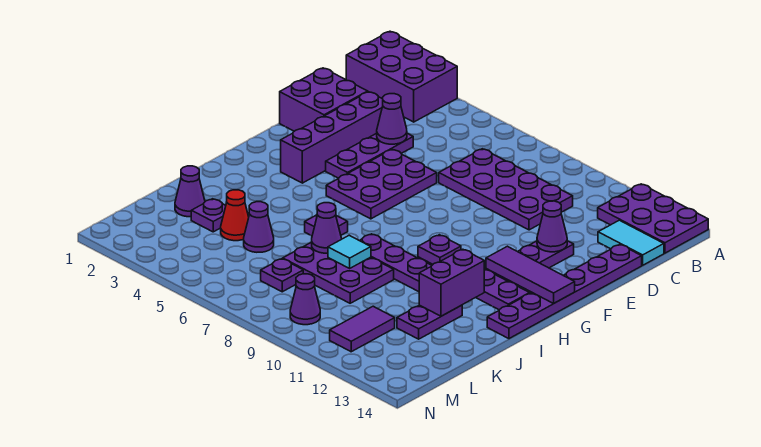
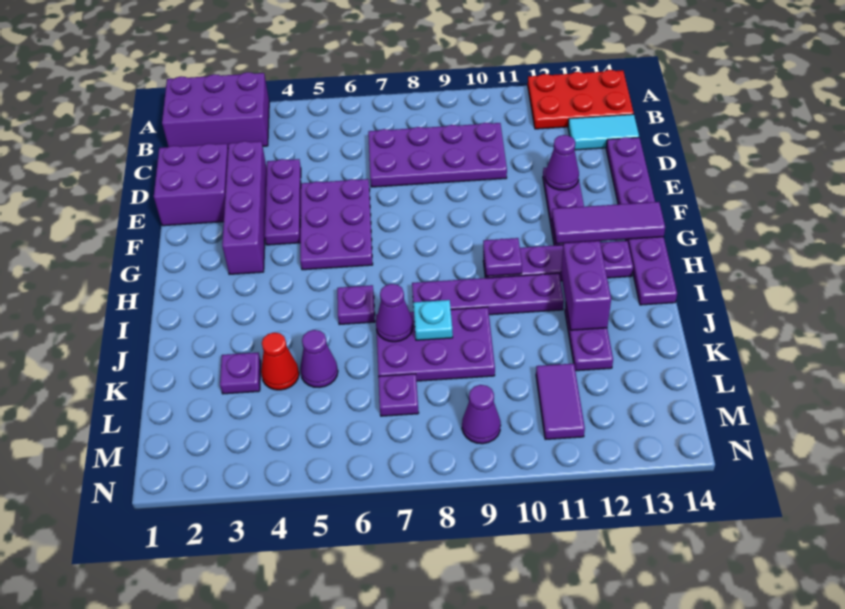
purple plate A12:B14 level 1 -> red plate A12:B14 level 1
purple cone D4 level 2 -> none
cyan tile J8 level 2 -> cyan plate J8 level 2
purple cone K2 level 1 -> none

